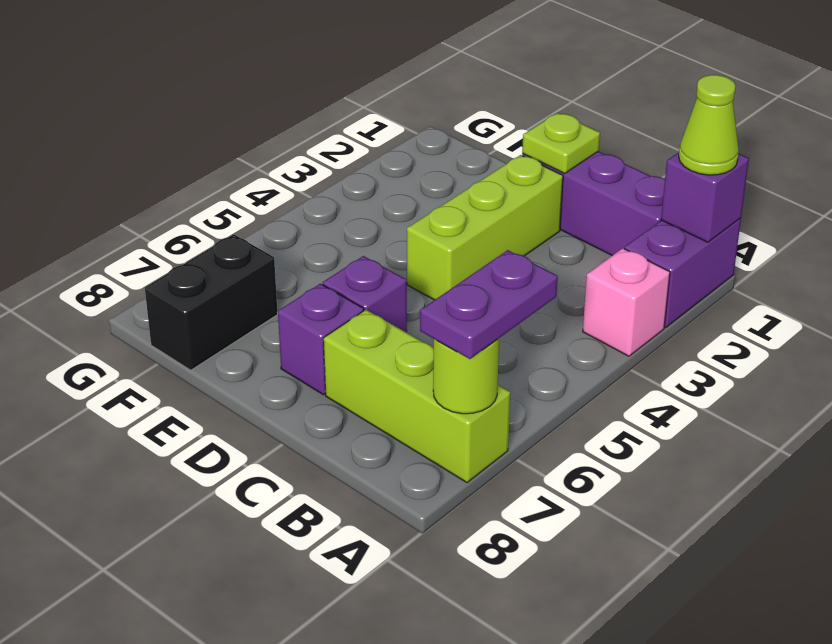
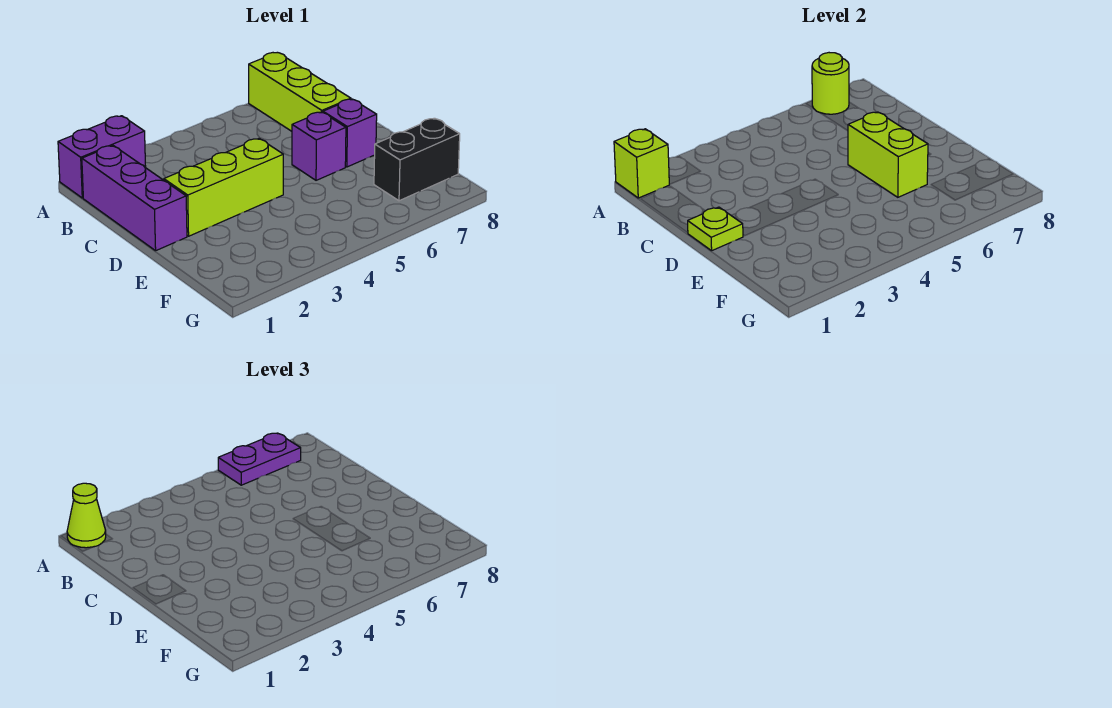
purple brick A1 level 2 -> lime brick A1 level 2
pink brick A3 level 1 -> none
none -> lime brick D6:E6 level 2

